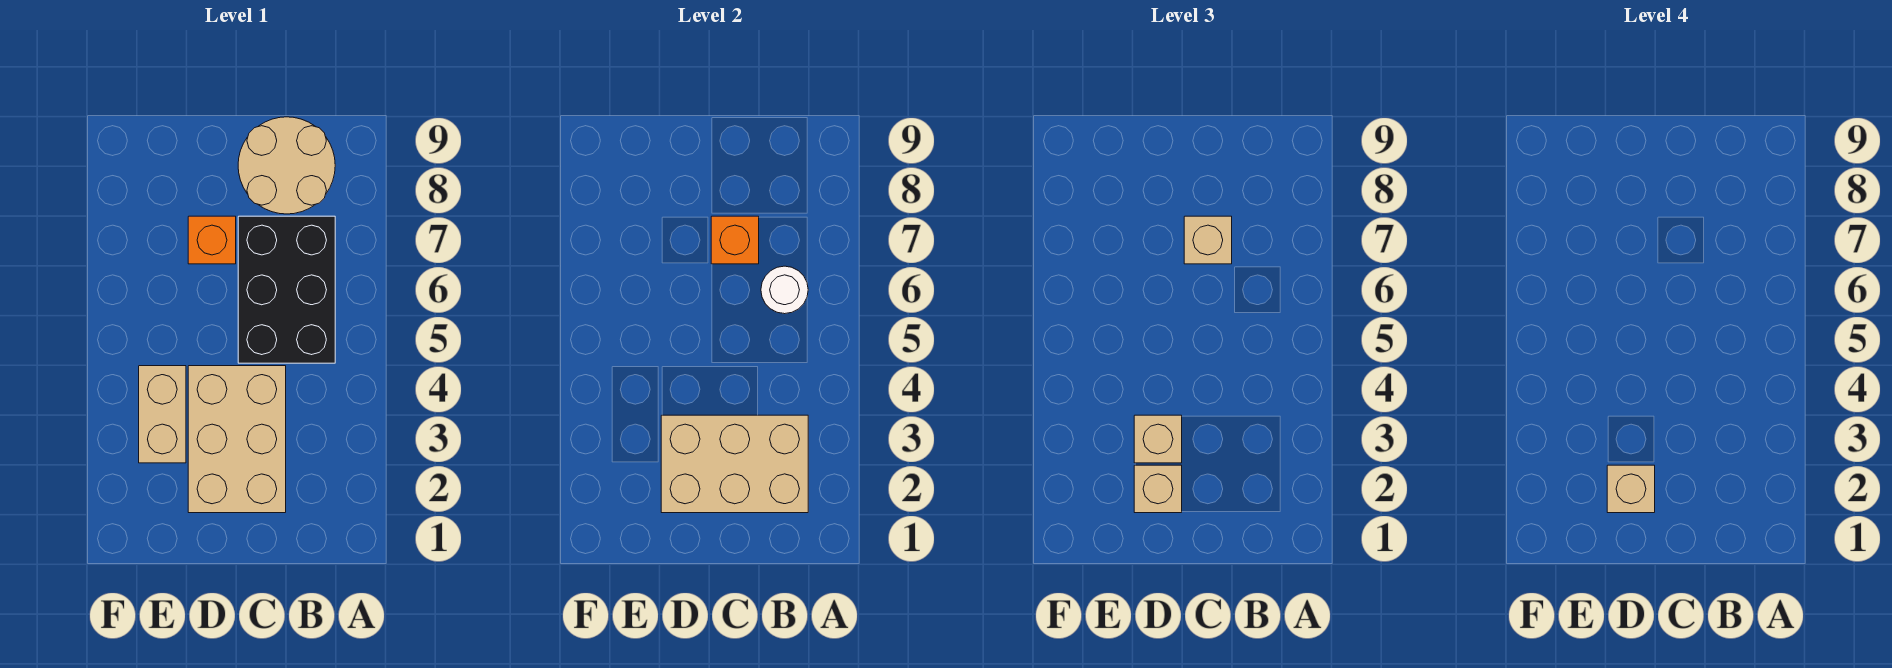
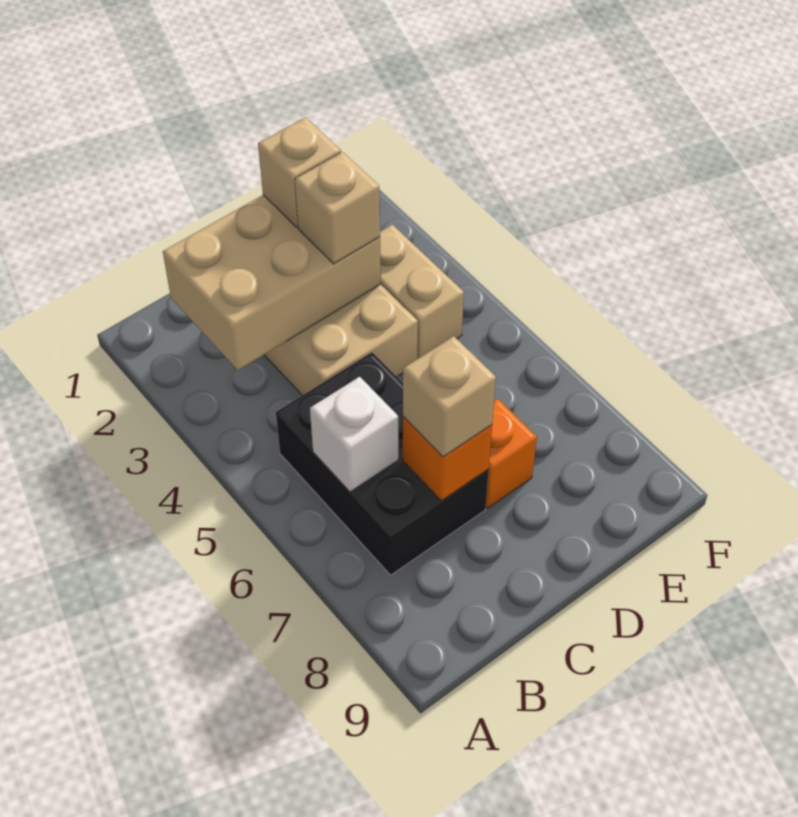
white round brick B6 level 2 -> white brick B6 level 2
tan round brick B8:C9 level 1 -> none
tan brick D2 level 4 -> none

